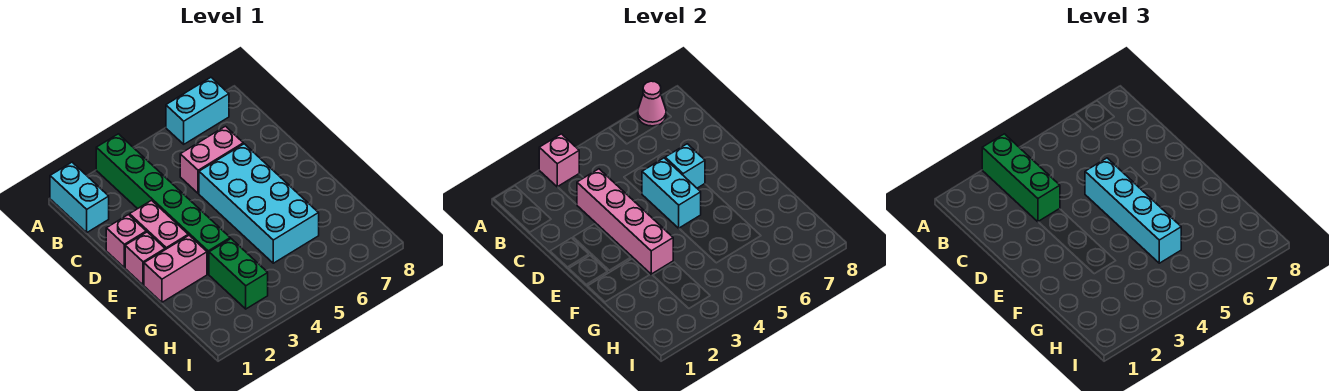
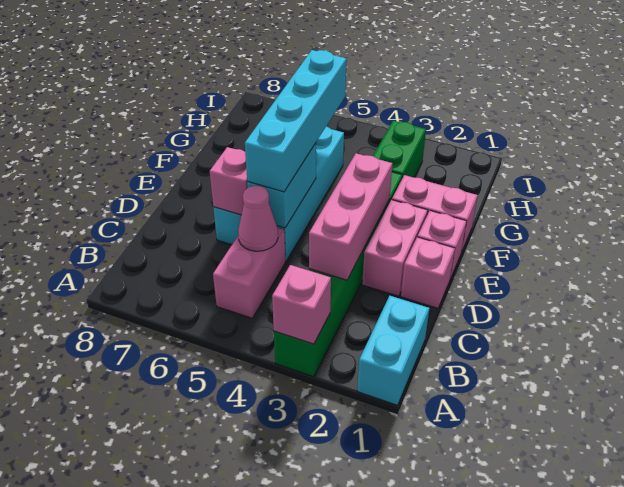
green brick A3:C3 level 3 -> none
cyan brick A6:A7 level 1 -> none
pink cone A7 level 2 -> pink cone C5 level 2
pink brick C3:F3 level 2 -> pink brick C3:E3 level 2
pink brick C5:C6 level 1 -> pink brick B5:C5 level 1
cyan brick D6 level 2 -> pink brick D6 level 2

